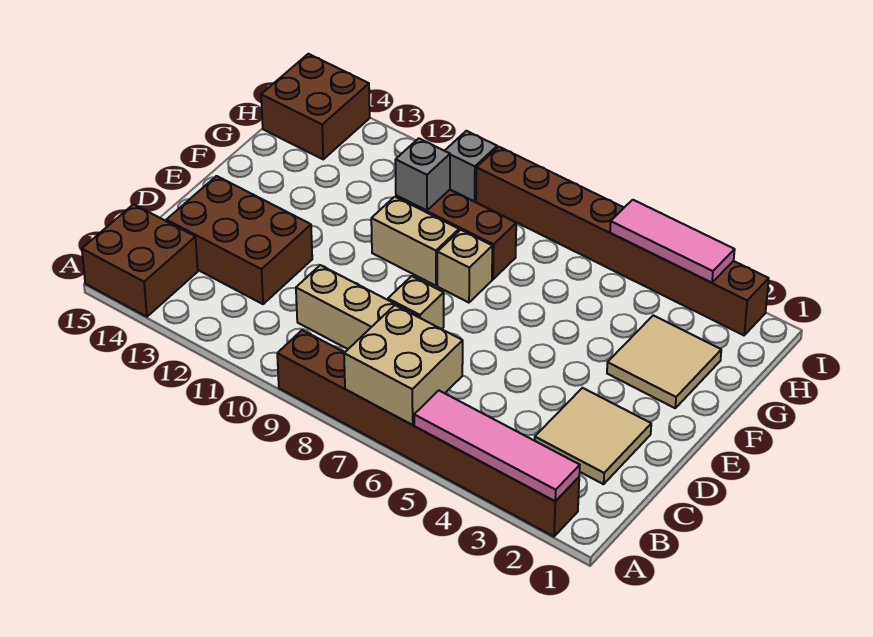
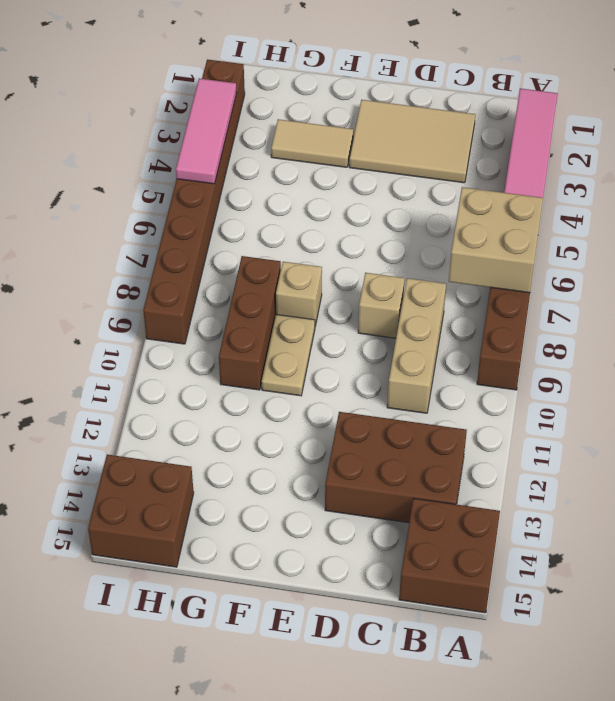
tan tile C2:D3 level 1 -> tan tile C2:E3 level 1
brown brick C12:D14 level 1 -> brown brick B12:D13 level 1
tan tile F2:G3 level 1 -> tan tile F3:G3 level 1
tan brick F9:F10 level 1 -> tan plate F9:F10 level 1
grey brick G10 level 2 -> none
grey brick I10 level 1 -> none

